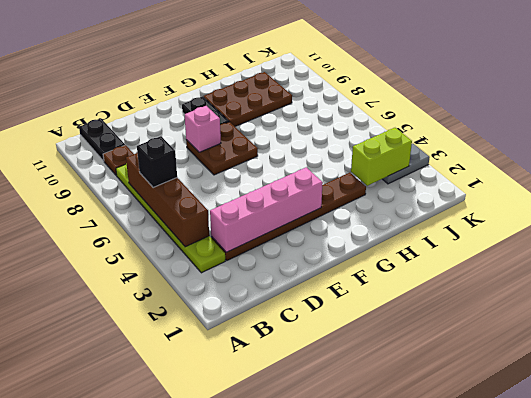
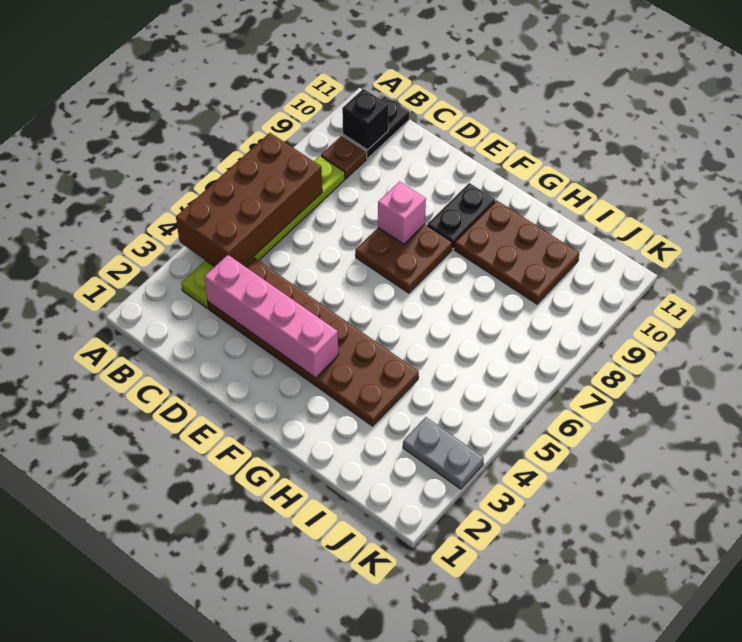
brown brick B4:B7 level 2 -> brown brick A4:B7 level 2
black brick B6 level 3 -> black brick B10 level 2
brown plate C3:H3 level 1 -> brown plate C3:H4 level 1
lime brick I3:J3 level 2 -> none

